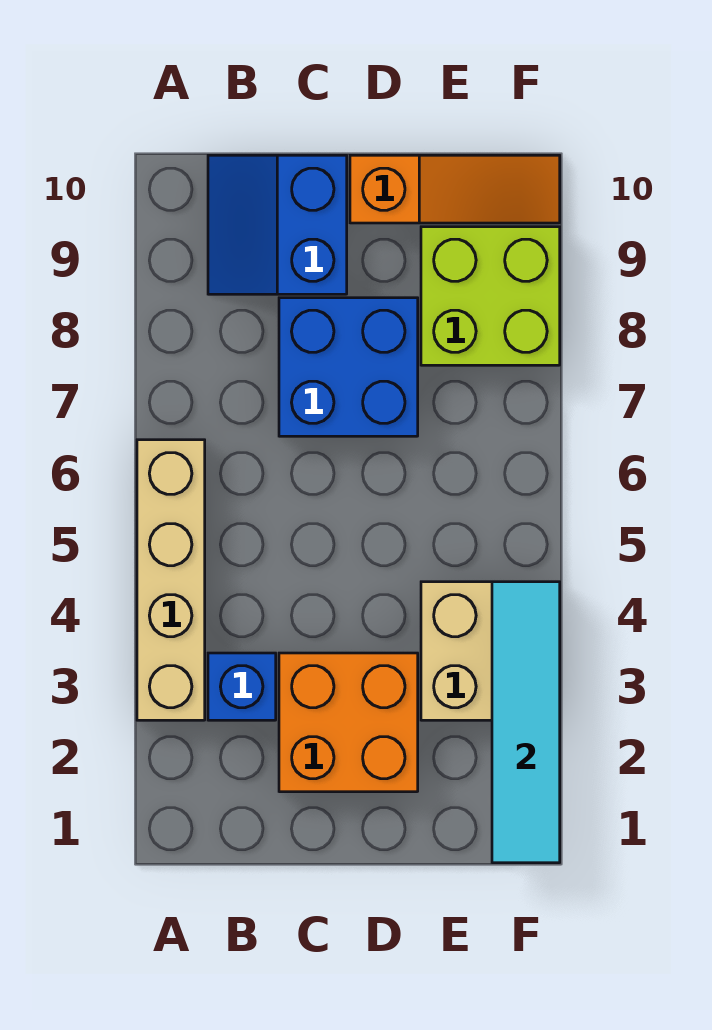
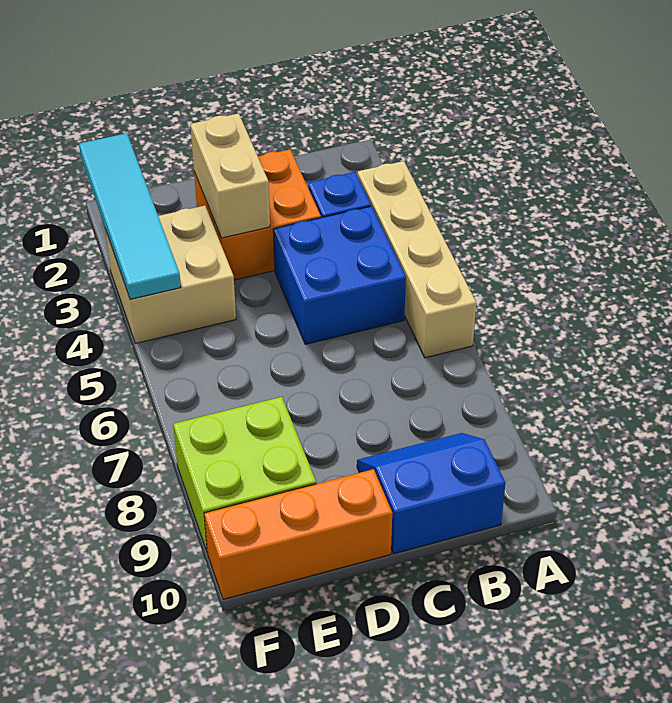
blue slope B9:C10 level 1 top C -> blue slope B9:C10 level 1 top 10
blue brick C7:D8 level 1 -> blue brick B4:C5 level 1
none -> tan brick D2:D3 level 2
orange slope D10:F10 level 1 top D -> orange brick D10:F10 level 1

